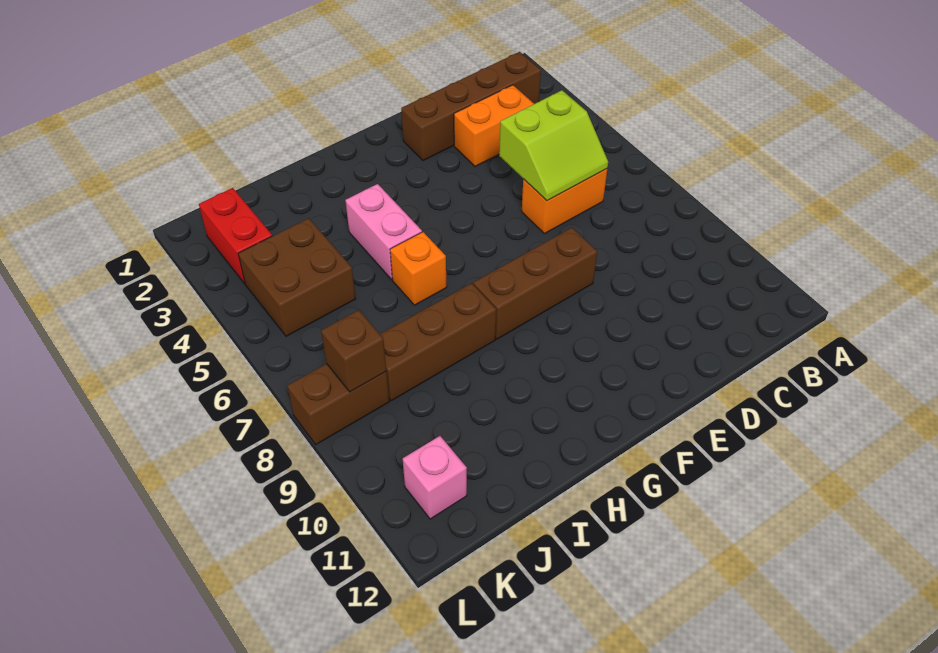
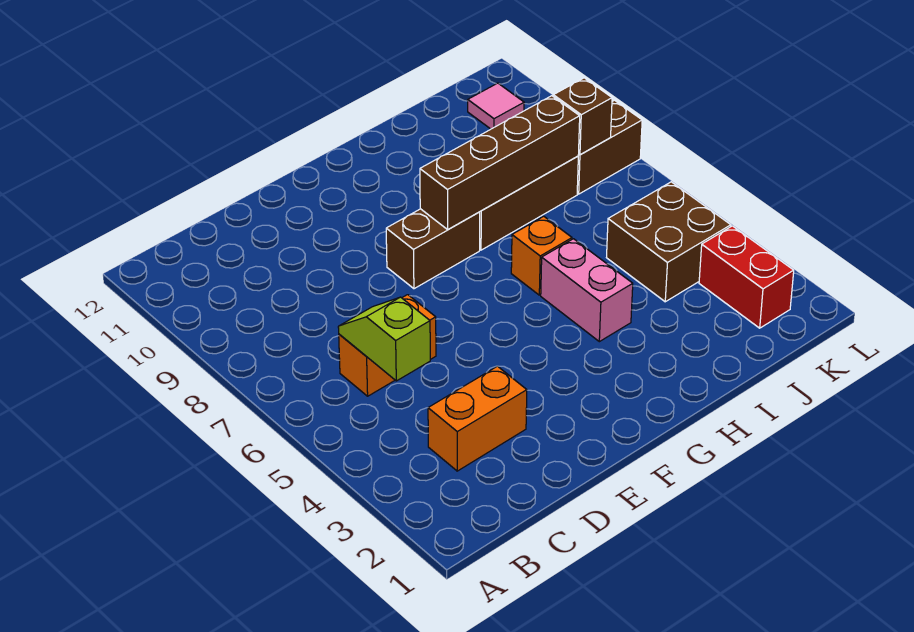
brown brick B2:E2 level 1 -> brown brick G8:J8 level 2
lime slope C5:D6 level 2 top 5 -> lime slope C5:C6 level 2 top 5
brown brick E8:G8 level 1 -> brown brick F8:G8 level 1
pink brick K11 level 1 -> pink tile K11 level 1

